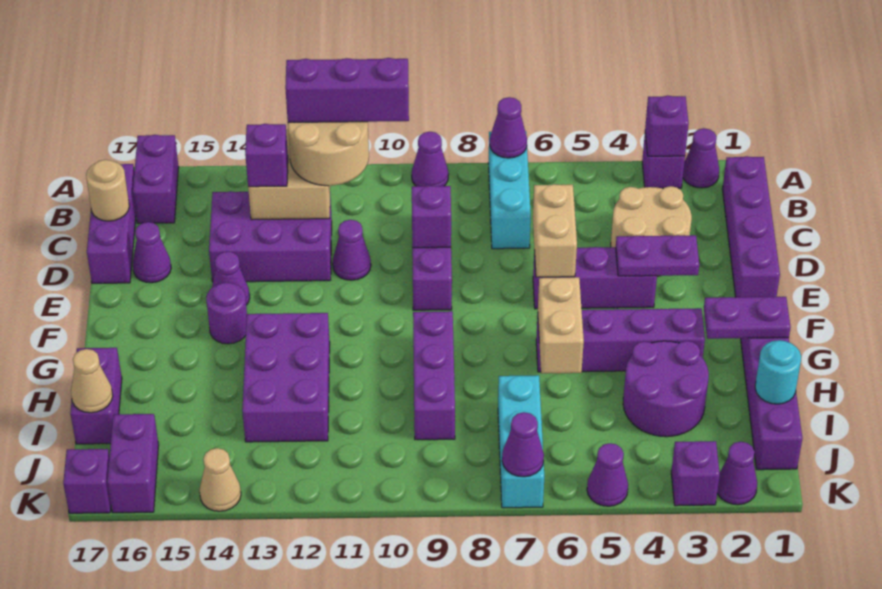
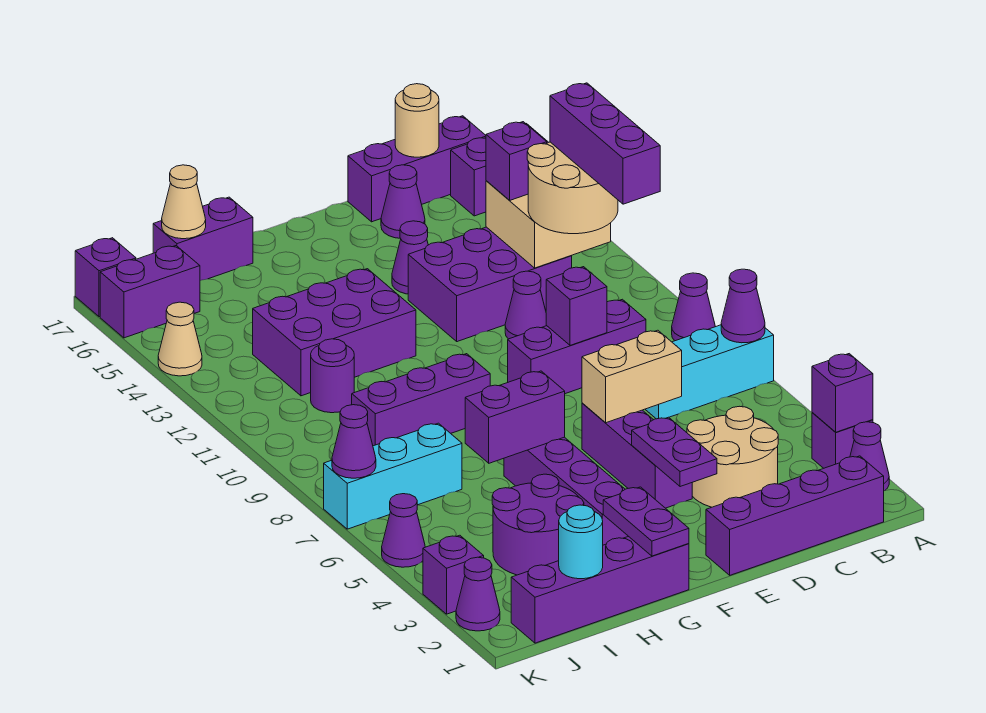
purple brick C12:D14 level 1 -> purple brick C12:E13 level 1
purple round brick F14 level 1 -> purple round brick I11 level 1
tan brick G6:H6 level 2 -> purple brick G6:H6 level 2

